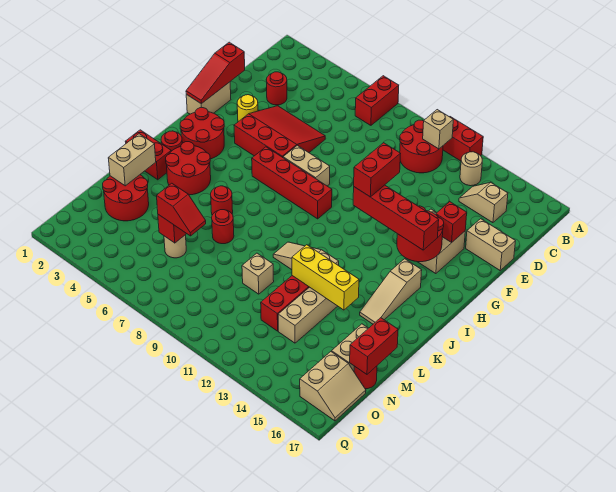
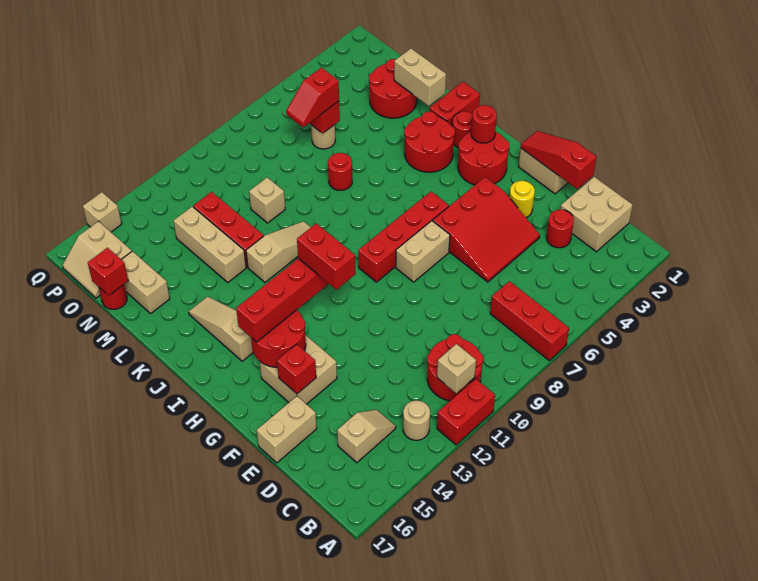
red brick A7:B7 level 1 -> red brick A7:C7 level 1
none -> tan brick C1:D2 level 1
red round brick K6 level 1 -> red round brick I2 level 2
yellow brick L12:L14 level 2 -> none
red brick M17:N17 level 2 -> red brick N17 level 2
none -> tan brick Q15 level 1

